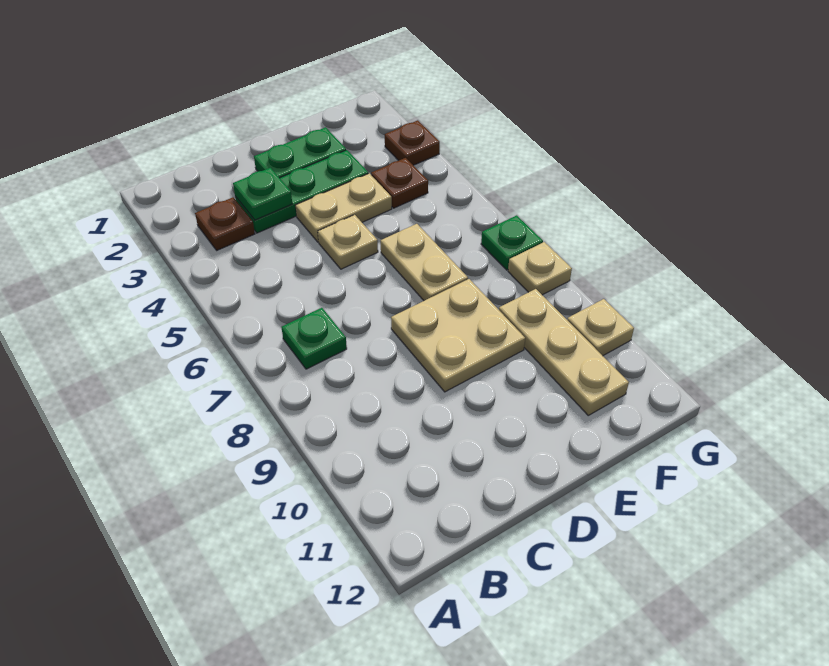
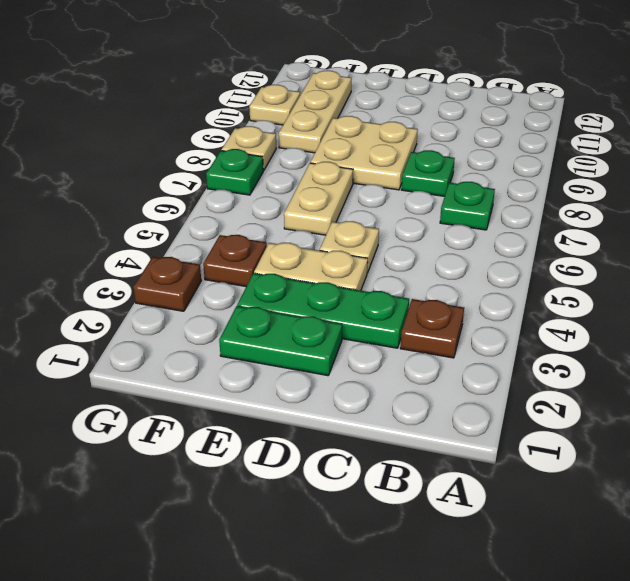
green plate C3 level 2 -> green plate C8 level 1

